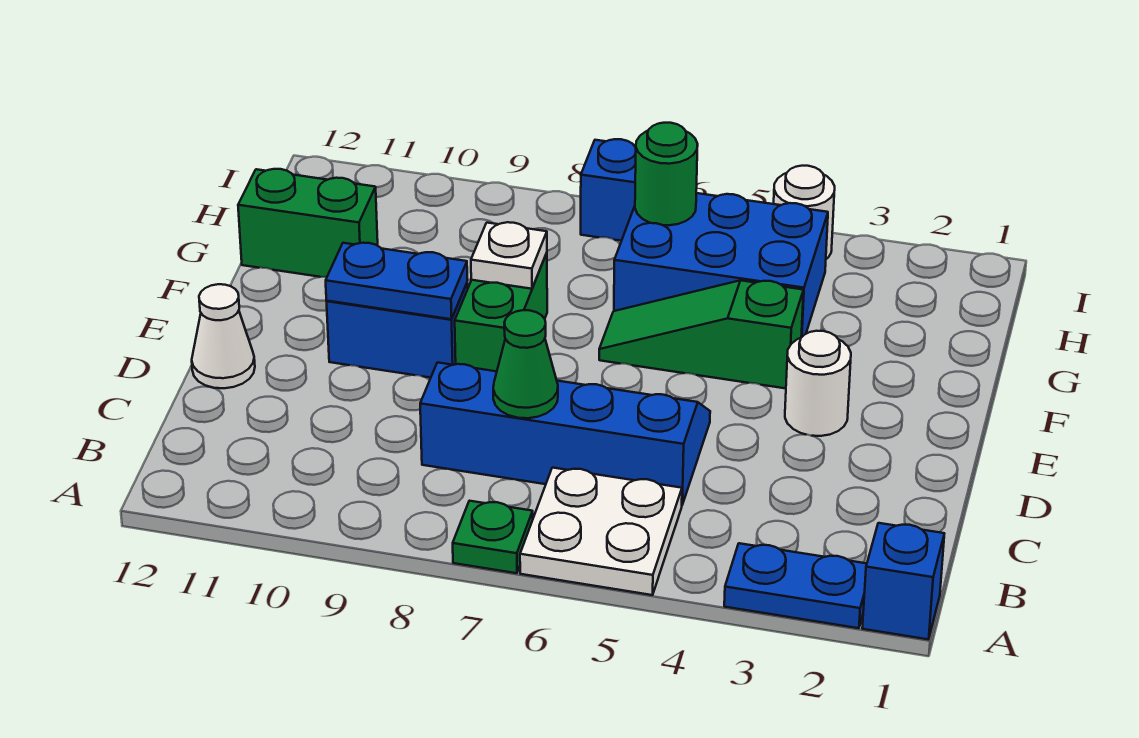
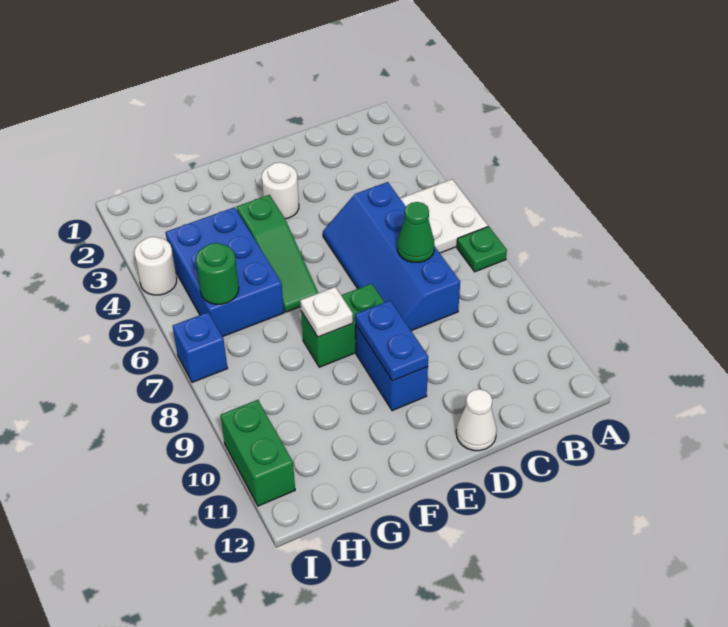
blue brick A1 level 1 -> none
blue plate A2:A3 level 1 -> none
green brick G11:G12 level 1 -> green brick I10:I11 level 1

